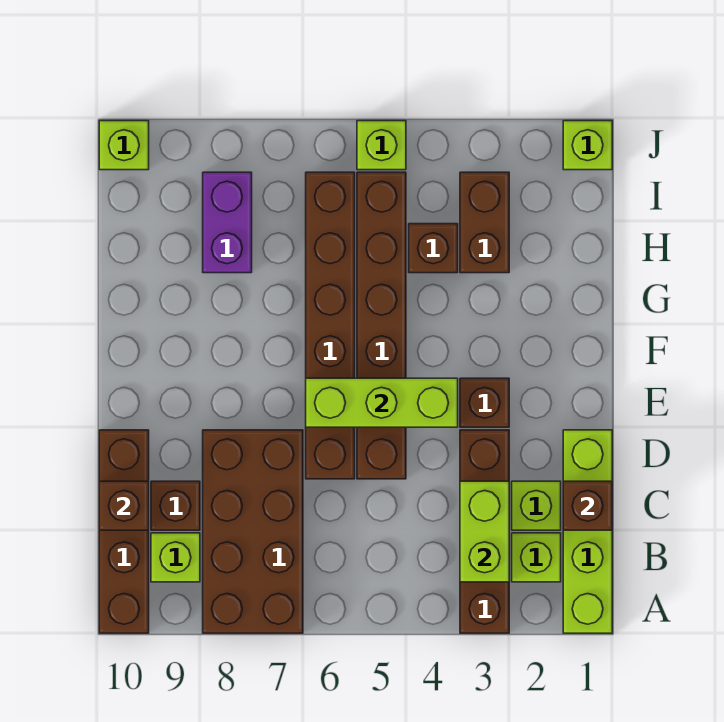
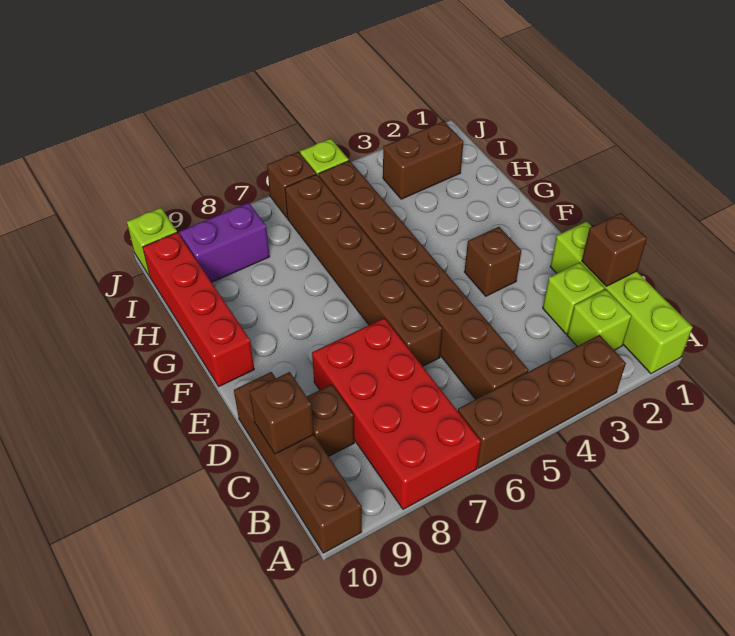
brown brick A3:D3 level 1 -> brown brick A3:A6 level 1
brown brick A7:D8 level 1 -> red brick A7:D8 level 1
lime brick B3:C3 level 2 -> none
lime brick B9 level 1 -> none
brown brick D5:I5 level 1 -> brown brick B5:I5 level 1
lime brick E4:E6 level 2 -> none
none -> red brick F10:I10 level 1
brown brick H3:I3 level 1 -> brown brick I2:I3 level 1
brown brick H4 level 1 -> brown brick J6 level 1
purple brick H8:I8 level 1 -> purple brick I8:I9 level 1
lime brick J1 level 1 -> none

